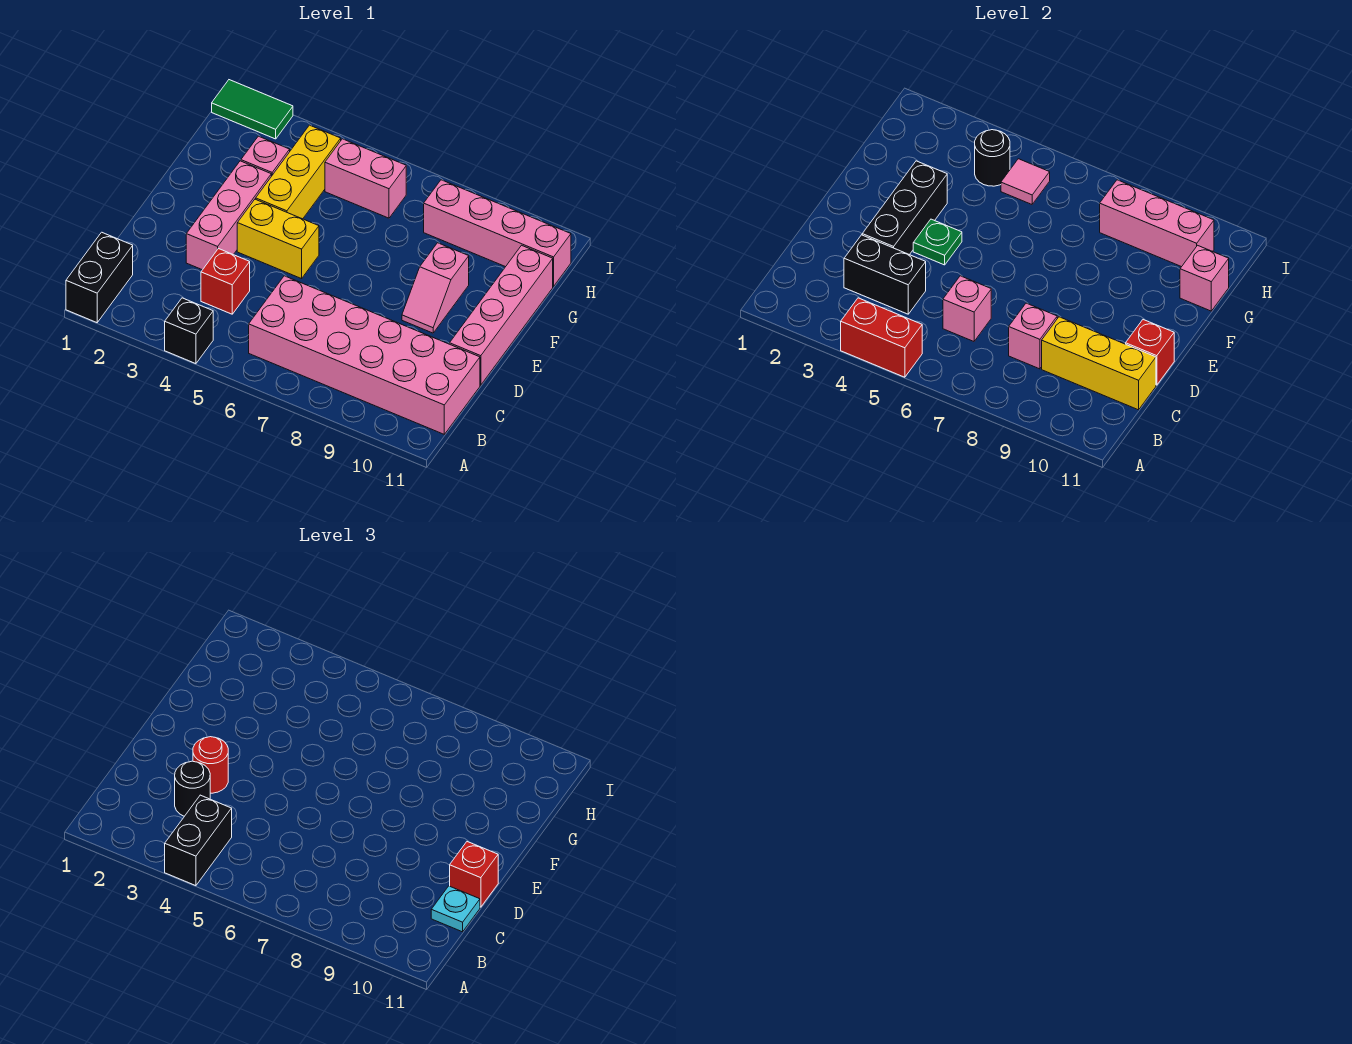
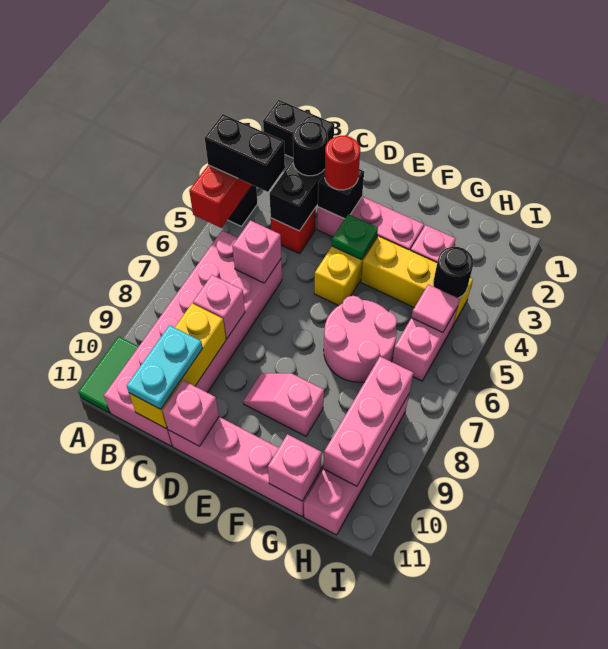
cyan plate C11 level 3 -> cyan plate C10:C11 level 3
black brick D3:F3 level 2 -> black brick D3 level 2
red brick D11 level 2 -> pink brick D11 level 2
red brick D11 level 3 -> none
none -> pink round brick F6:G7 level 1
green tile I1:I2 level 1 -> green tile A10:A11 level 1

